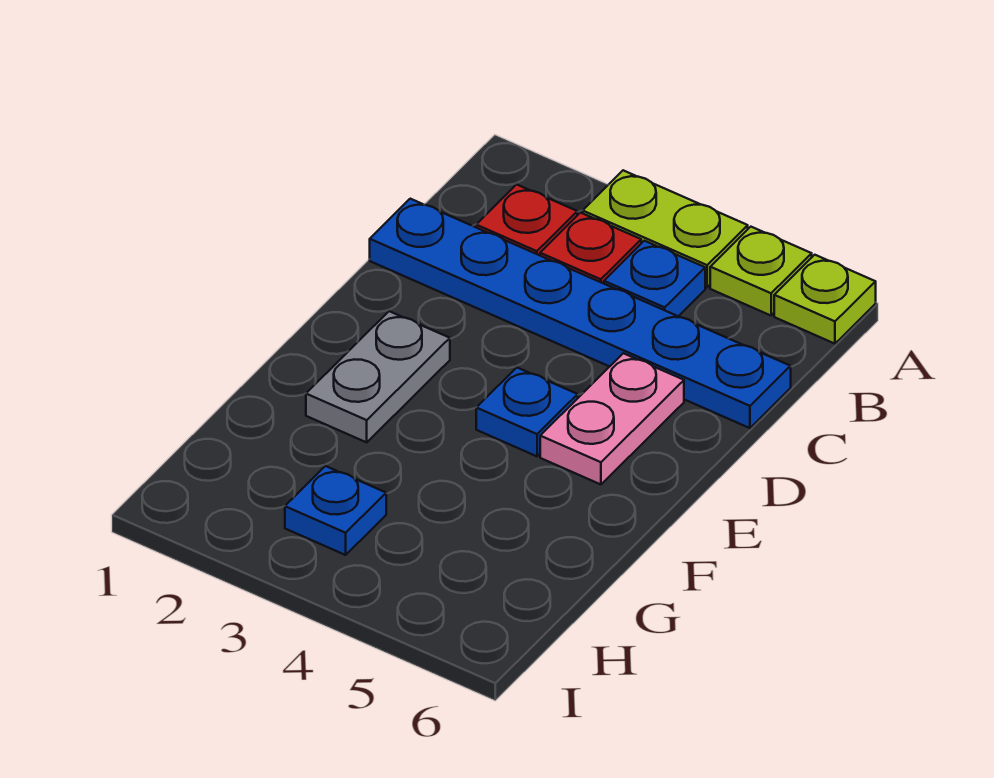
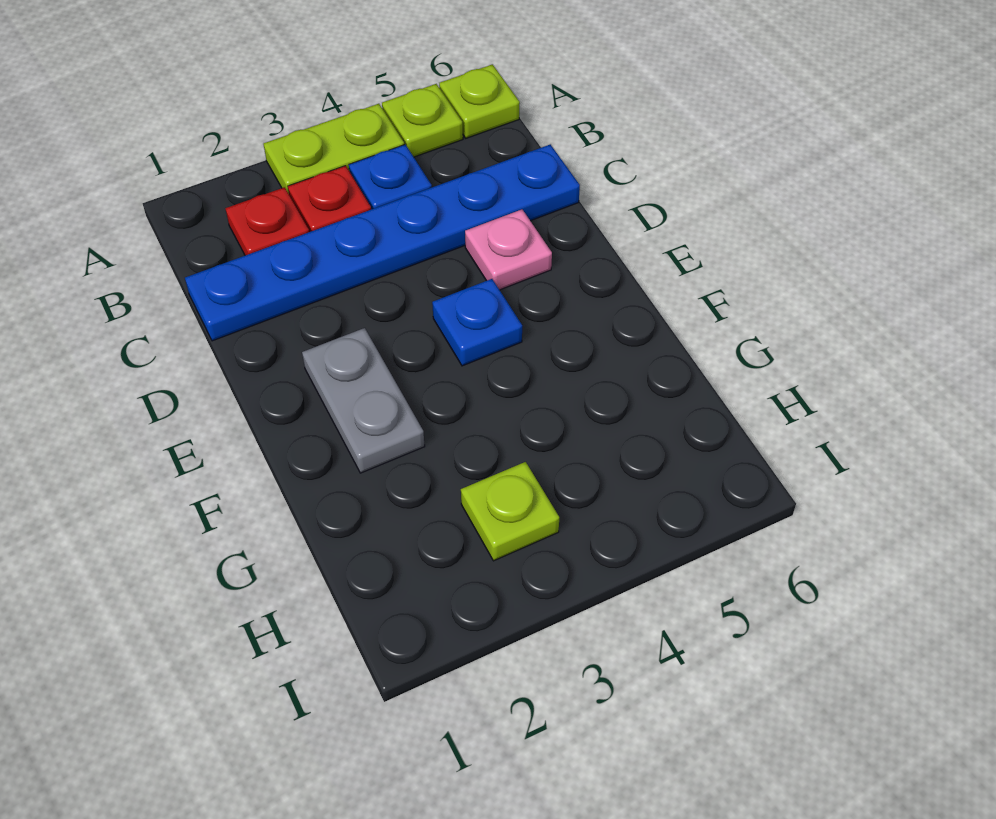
pink plate D5:E5 level 1 -> pink plate D5 level 1
blue plate H3 level 1 -> lime plate H3 level 1

